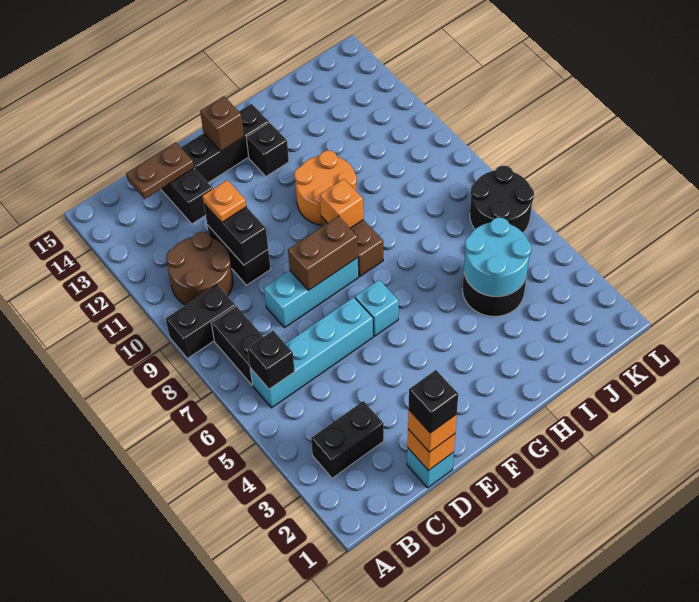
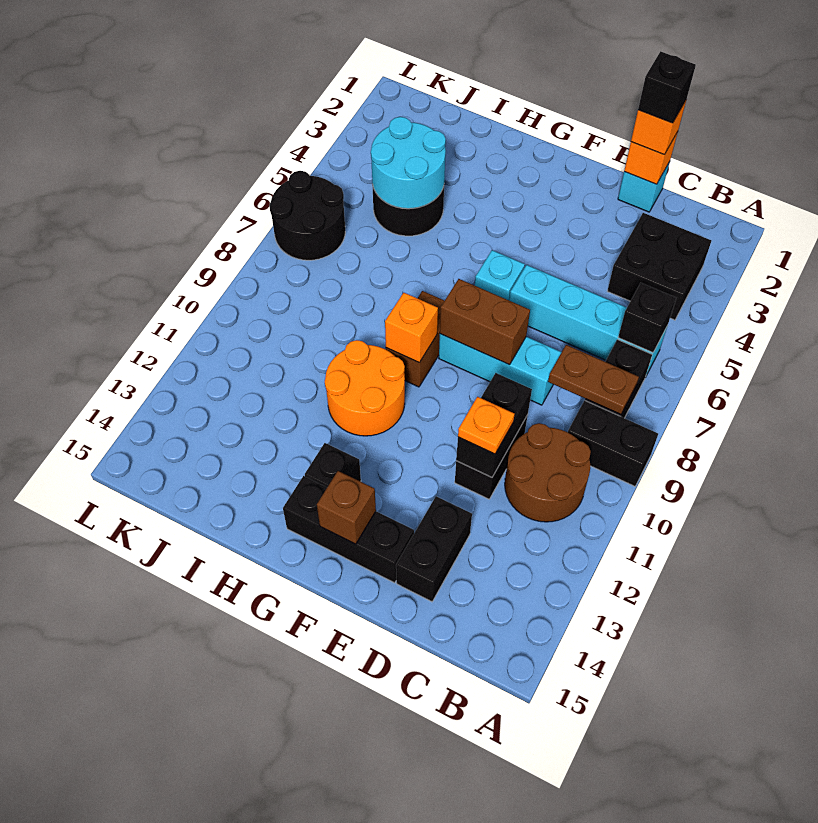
black brick B3:C3 level 1 -> black brick B3:C4 level 1
brown plate C14:D14 level 2 -> brown plate B8:C8 level 2

